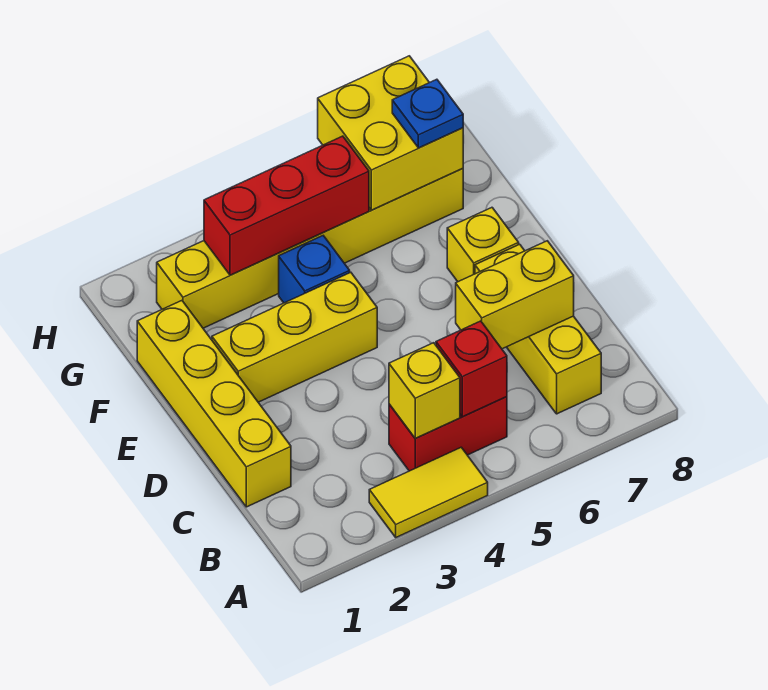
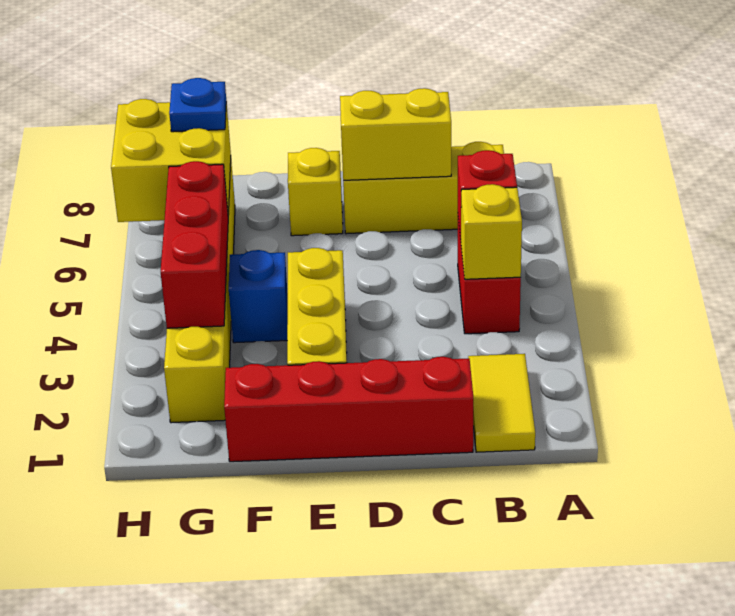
yellow tile A3:A4 level 1 -> yellow tile B1:B2 level 1
yellow brick C1:F1 level 1 -> red brick C1:F1 level 1
yellow brick C6:C7 level 2 -> yellow brick C7:D7 level 2

